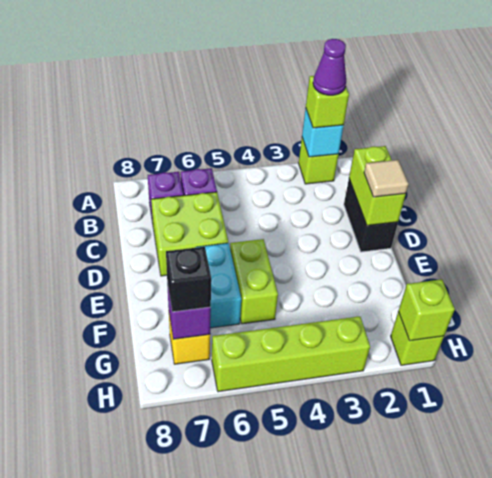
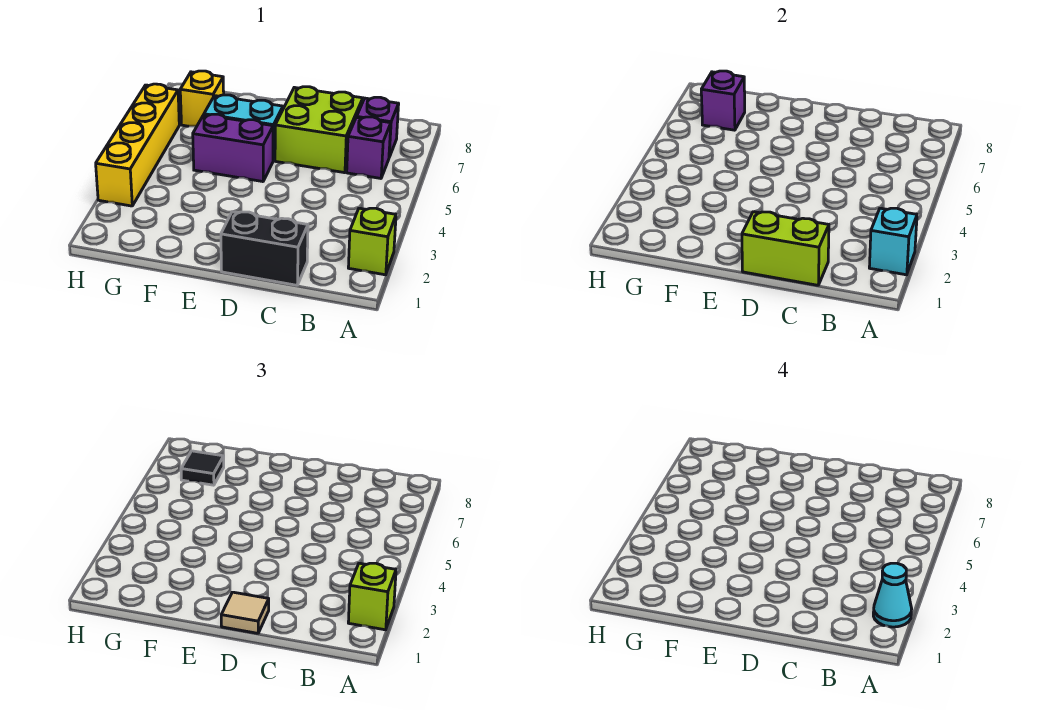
purple cone A2 level 4 -> cyan cone A2 level 4
lime brick E5:F5 level 1 -> purple brick E5:F5 level 1
black brick G7 level 3 -> black tile G7 level 3
lime brick H1 level 1 -> none
lime brick H1 level 2 -> none
lime brick H3:H6 level 1 -> yellow brick H3:H6 level 1

